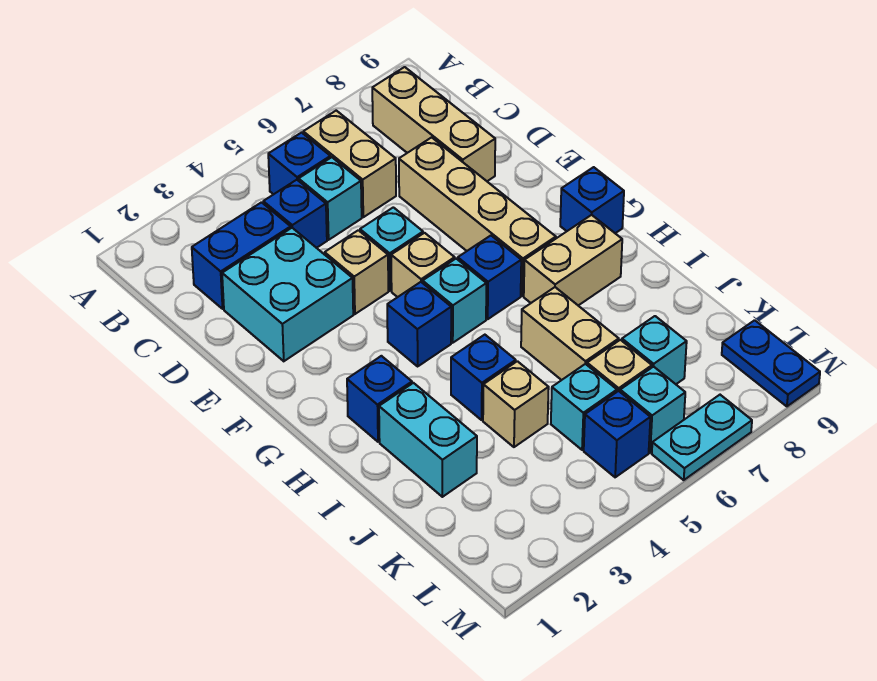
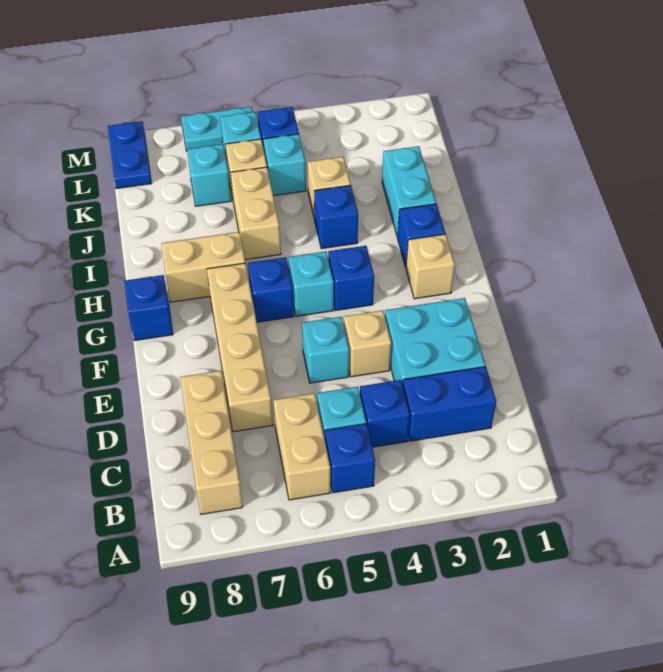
tan brick F5 level 1 -> tan brick G2 level 1

